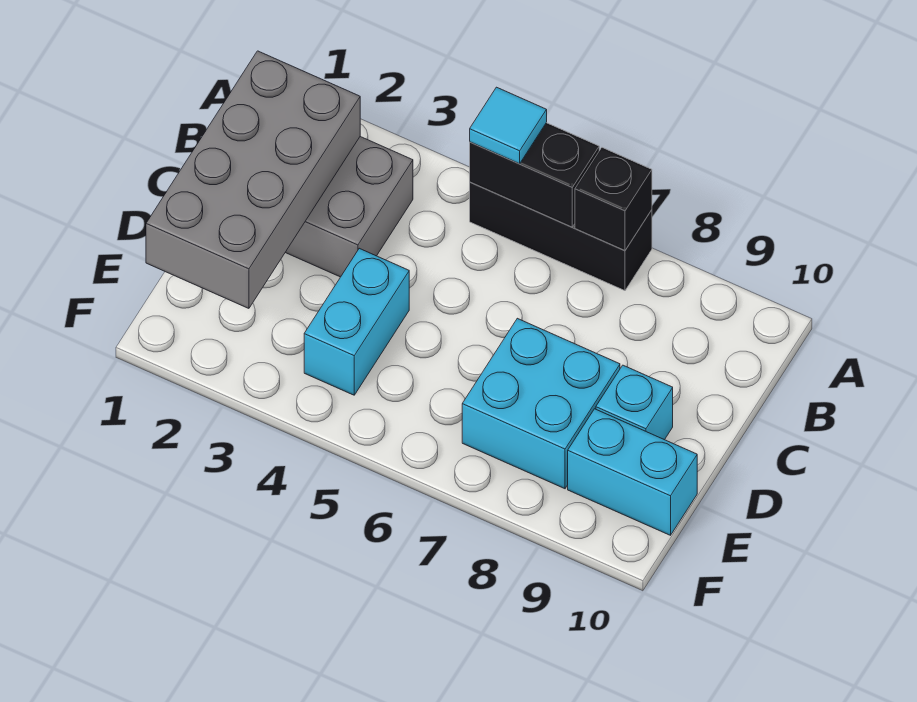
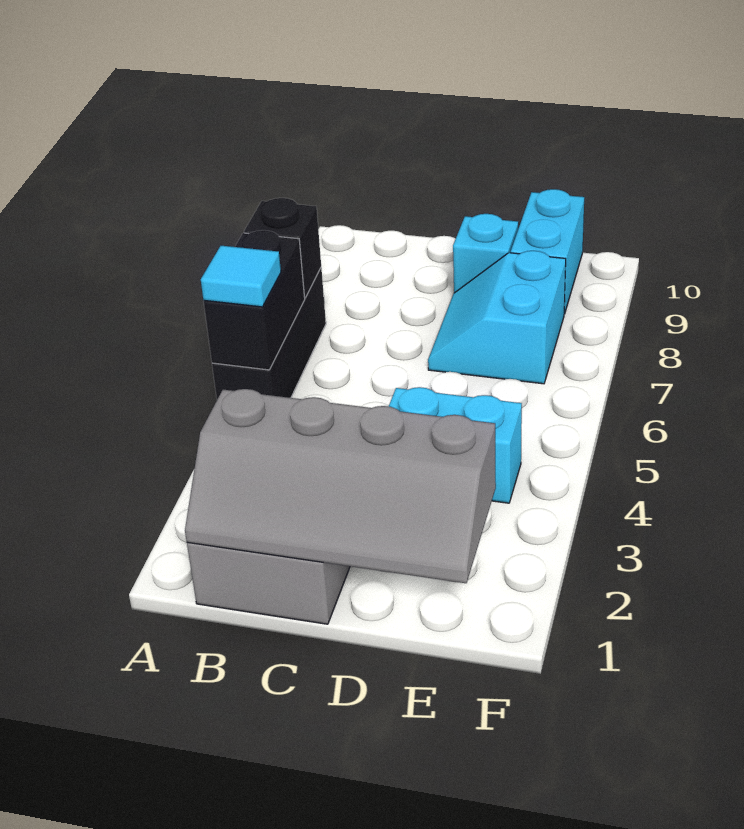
grey brick B1:E2 level 2 -> grey slope B1:E2 level 2 top 2
cyan brick D7:E8 level 1 -> cyan slope D7:E8 level 1 top E

